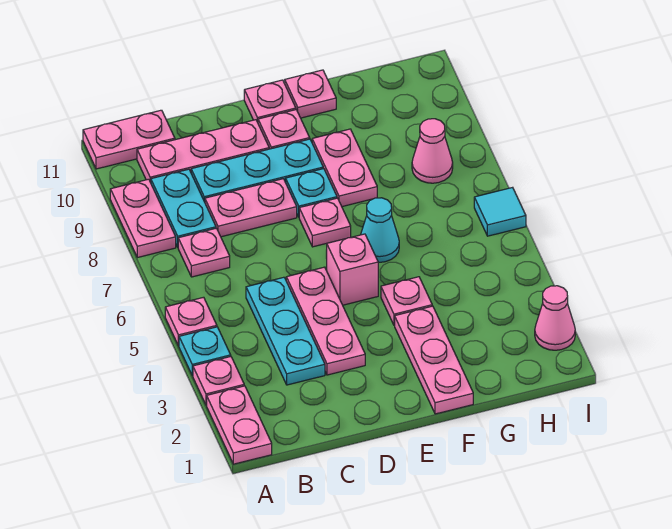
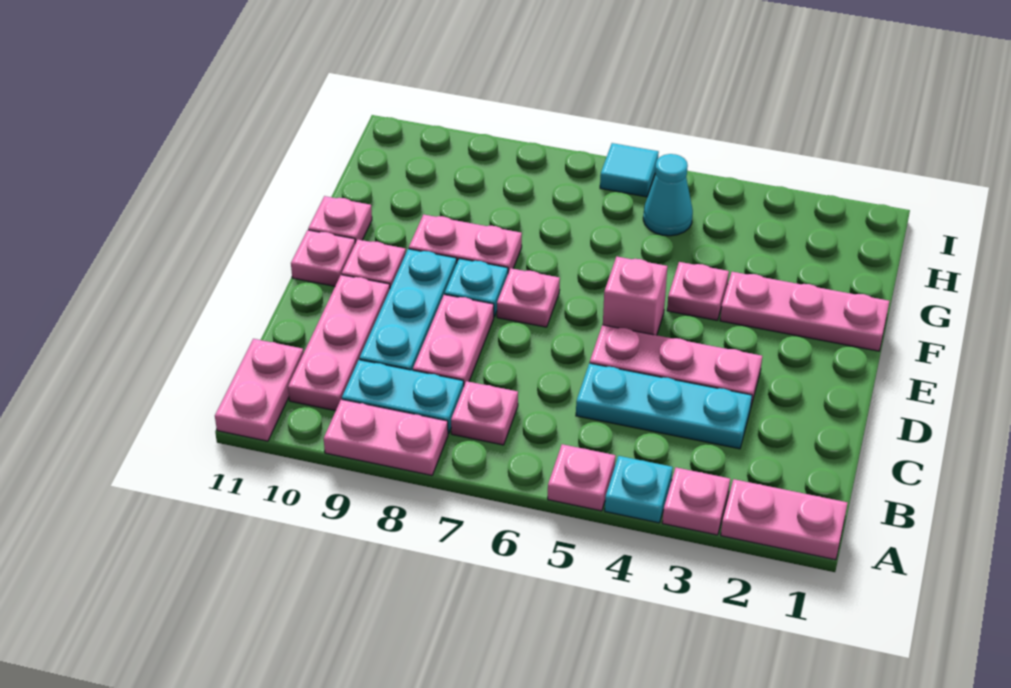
cyan cone F6 level 1 -> cyan cone H5 level 1
pink cone H8 level 1 -> none
pink cone I2 level 1 -> none

